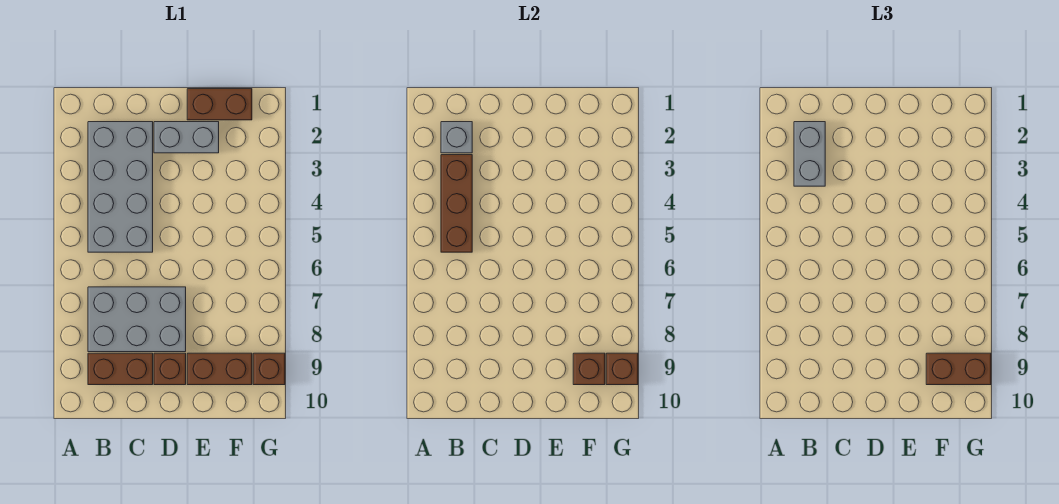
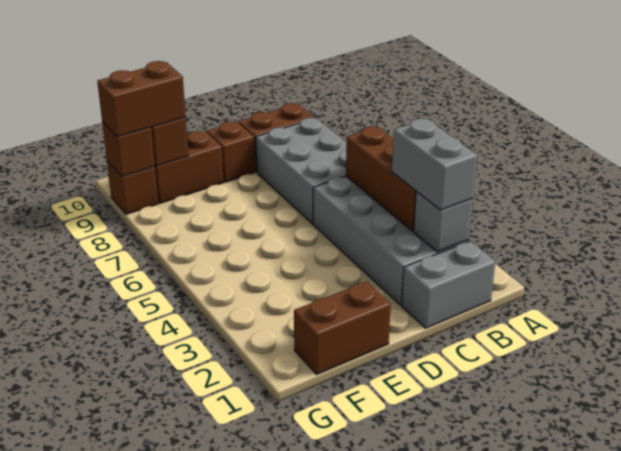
grey brick B7:D8 level 1 -> grey brick B6:C8 level 1
grey brick D2:E2 level 1 -> grey brick B1:C1 level 1

